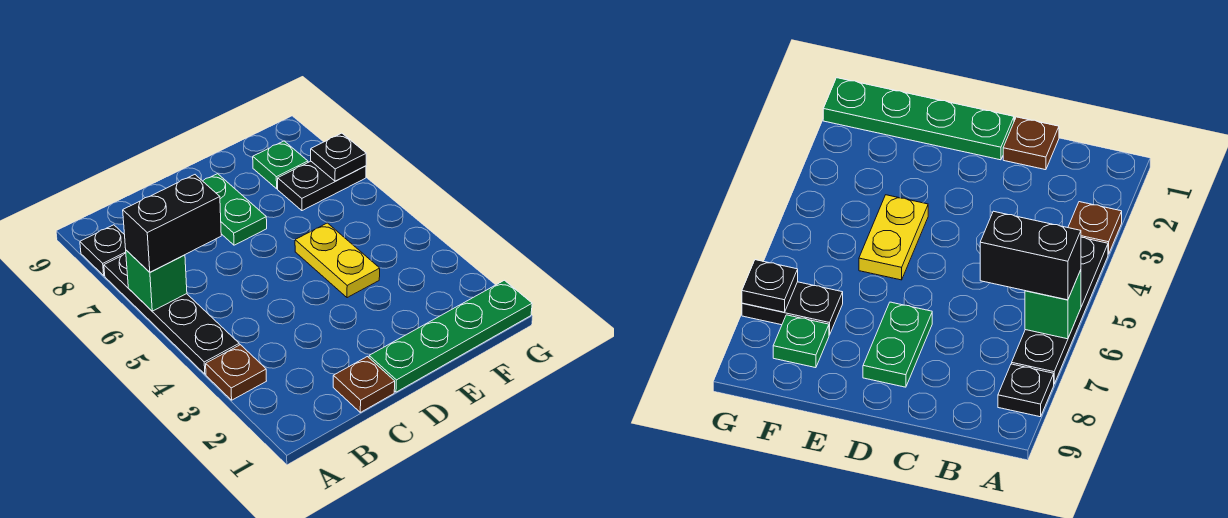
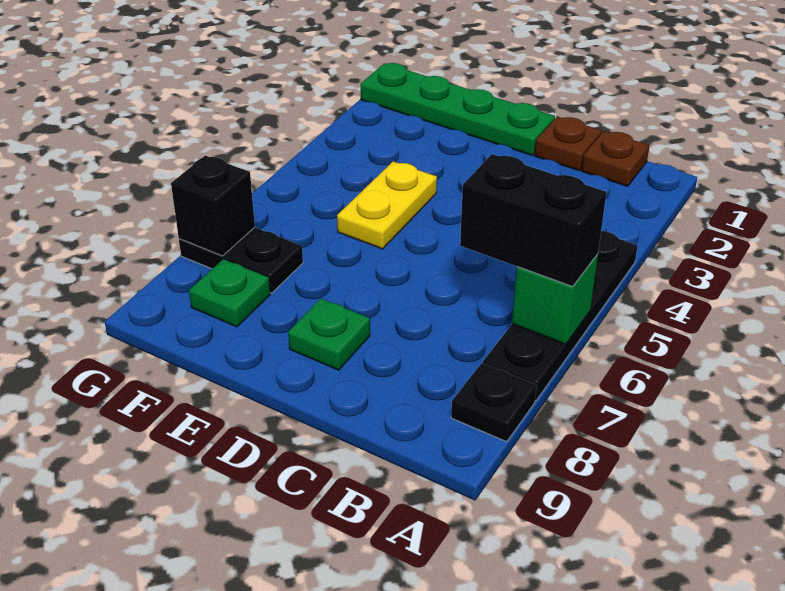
brown plate A3 level 1 -> brown plate B1 level 1
green plate D7:D8 level 1 -> green plate D8 level 1
black plate G7 level 2 -> black brick G7 level 2

